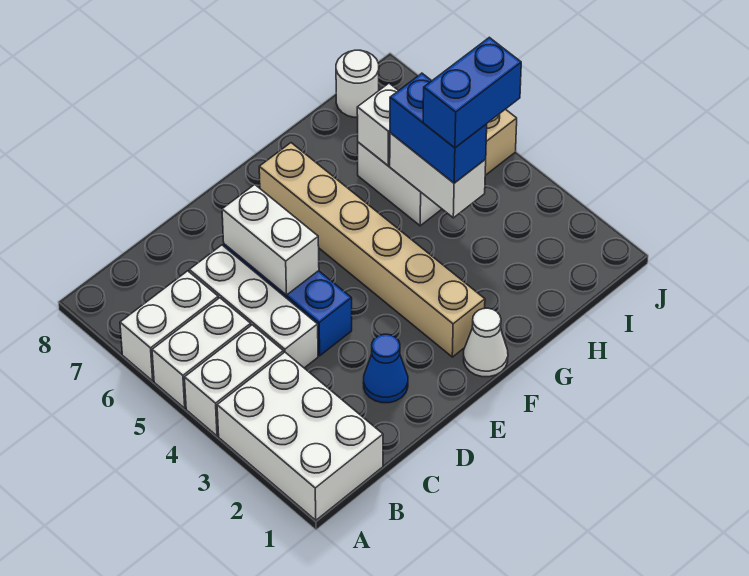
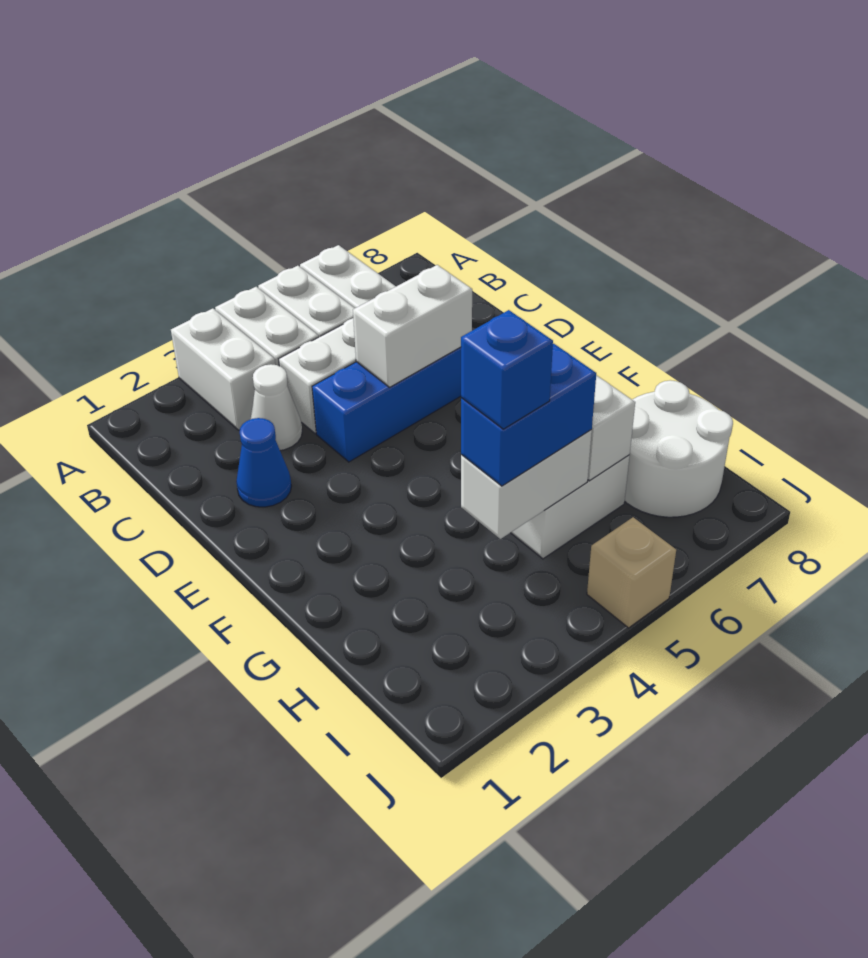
white brick A1:B3 level 1 -> white brick A3:B3 level 1
white cone F1 level 1 -> white cone C3 level 1
tan brick F2:F7 level 1 -> none
blue brick H4:I4 level 4 -> blue brick H4 level 4
white round brick I8 level 1 -> white round brick H7:I8 level 1

